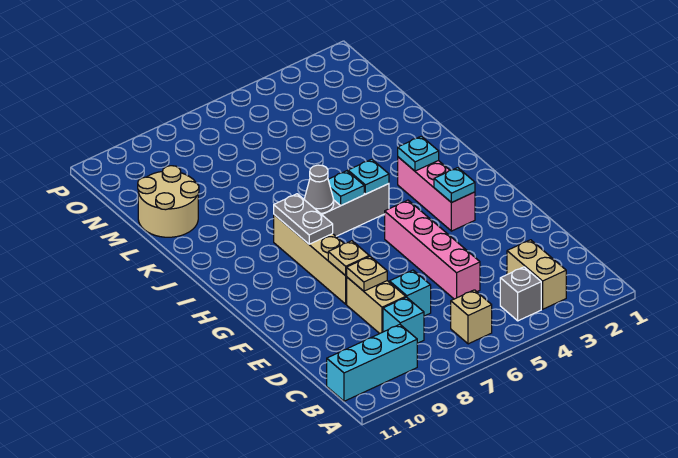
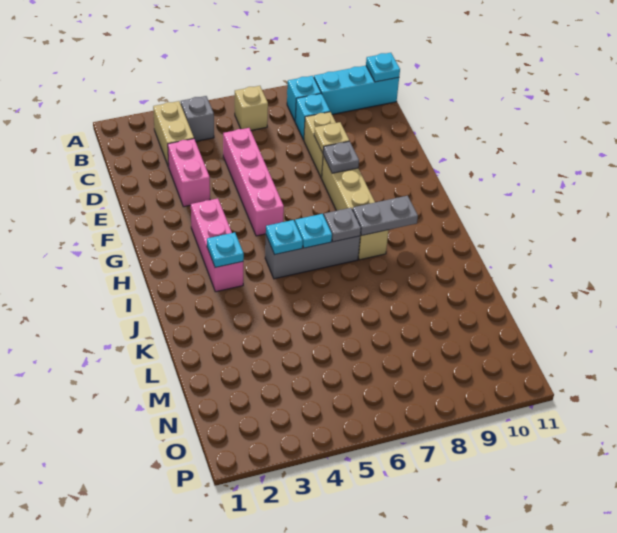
none -> pink brick D3:E3 level 1
cyan brick D7 level 1 -> cyan brick B8 level 1
tan plate F8 level 2 -> grey plate F8 level 2
cyan plate G3 level 2 -> cyan plate B11 level 2
grey plate H8:I8 level 2 -> grey plate I8:I9 level 2
grey cone I7 level 2 -> grey plate I7 level 2
tan round brick L10:M11 level 1 -> none

